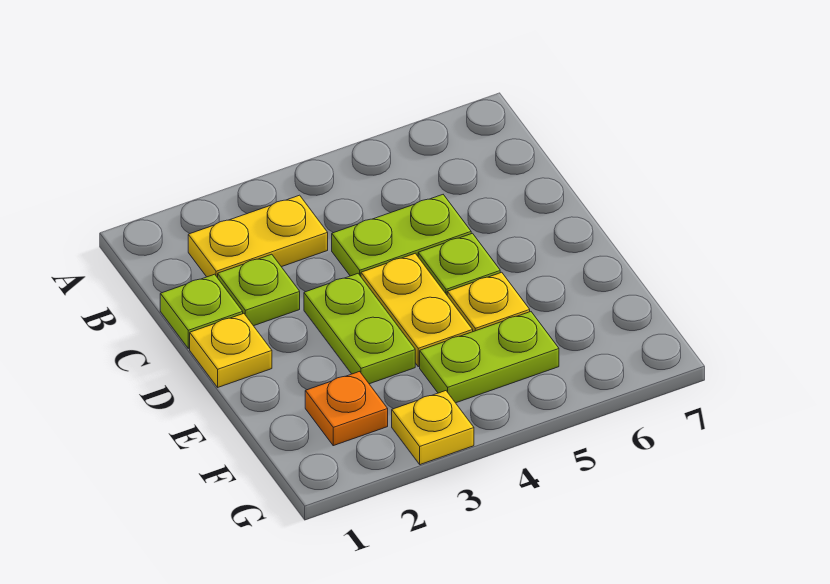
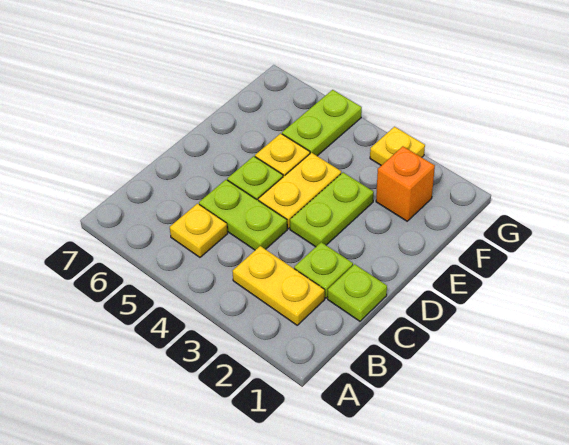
yellow plate D1 level 1 -> yellow plate B5 level 1
orange plate F2 level 1 -> orange brick F2 level 1
lime plate F4:F5 level 1 -> lime plate F5:G5 level 1

